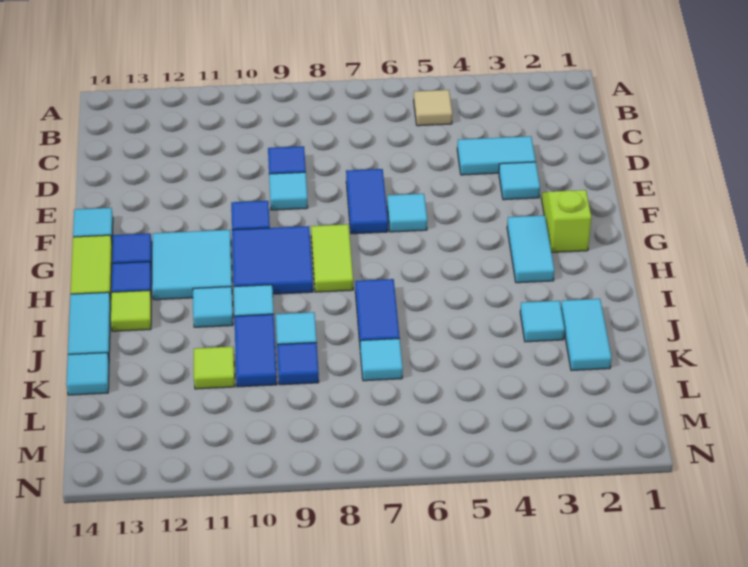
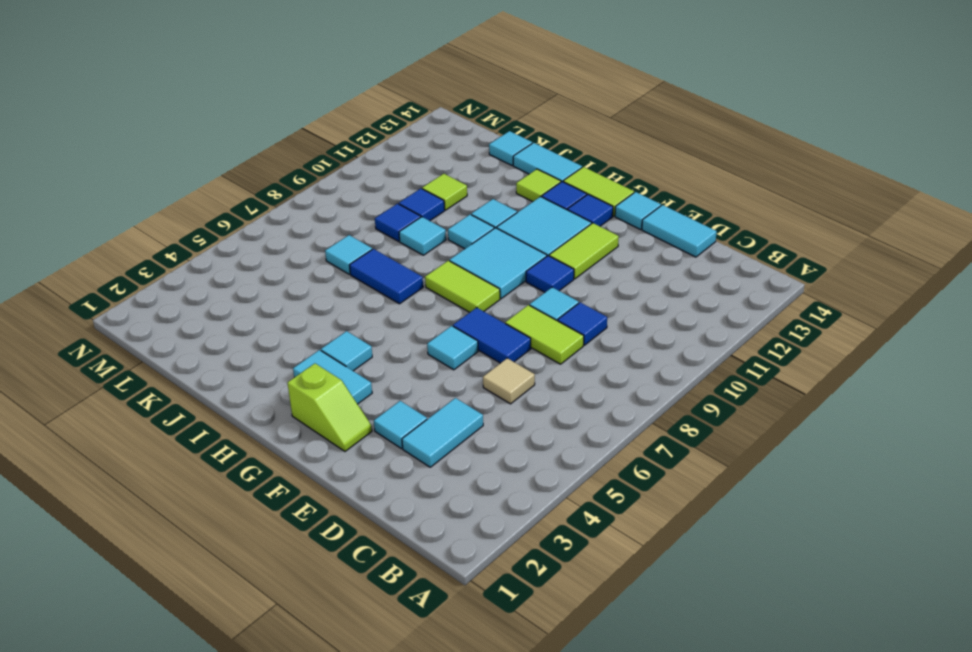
tan tile B5 level 1 -> tan tile D6 level 1
none -> lime tile D8:E8 level 1
none -> lime tile F11:F12 level 1
blue tile G9:H10 level 1 -> cyan tile G9:H10 level 1
cyan tile J2:K2 level 1 -> cyan tile D14:E14 level 1
cyan tile J3 level 1 -> cyan tile H4 level 1
blue tile J10:K10 level 1 -> blue tile K10 level 1

